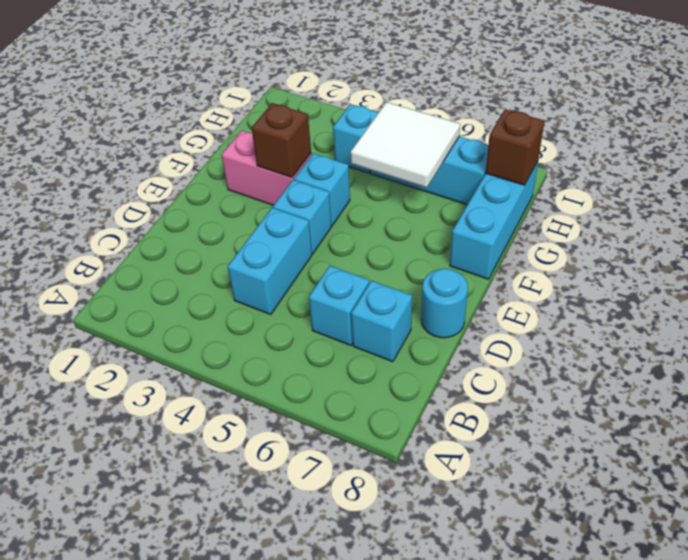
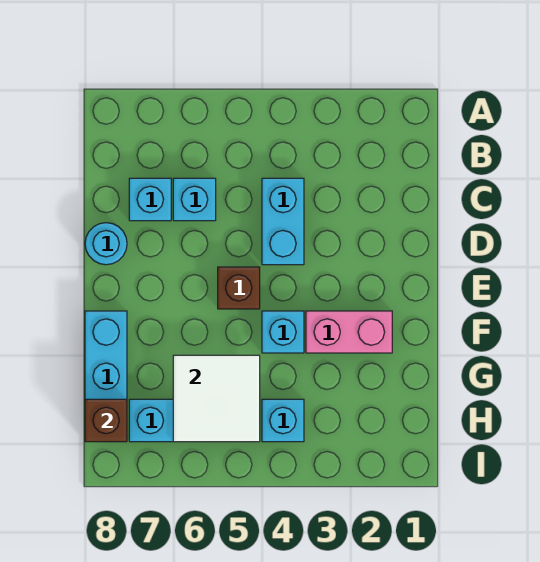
cyan brick E4 level 1 -> none
brown brick F3 level 2 -> brown brick E5 level 1

